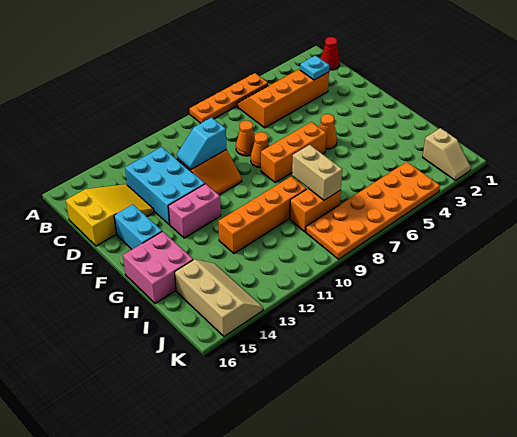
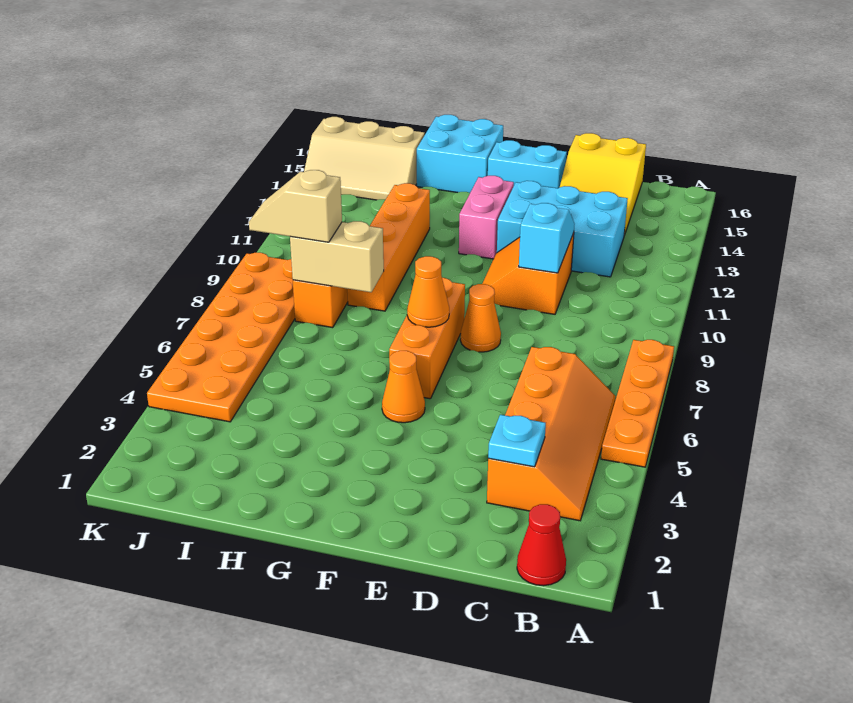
orange cone D8 level 1 -> orange cone F7 level 2
pink brick G15:H16 level 1 -> cyan brick G15:H16 level 1
tan slope J2:K2 level 1 top J -> tan slope I8:J8 level 3 top I

